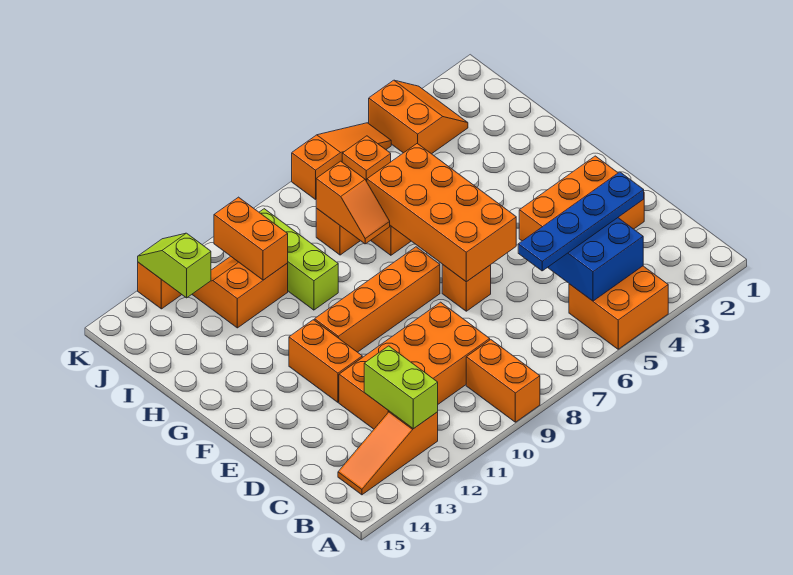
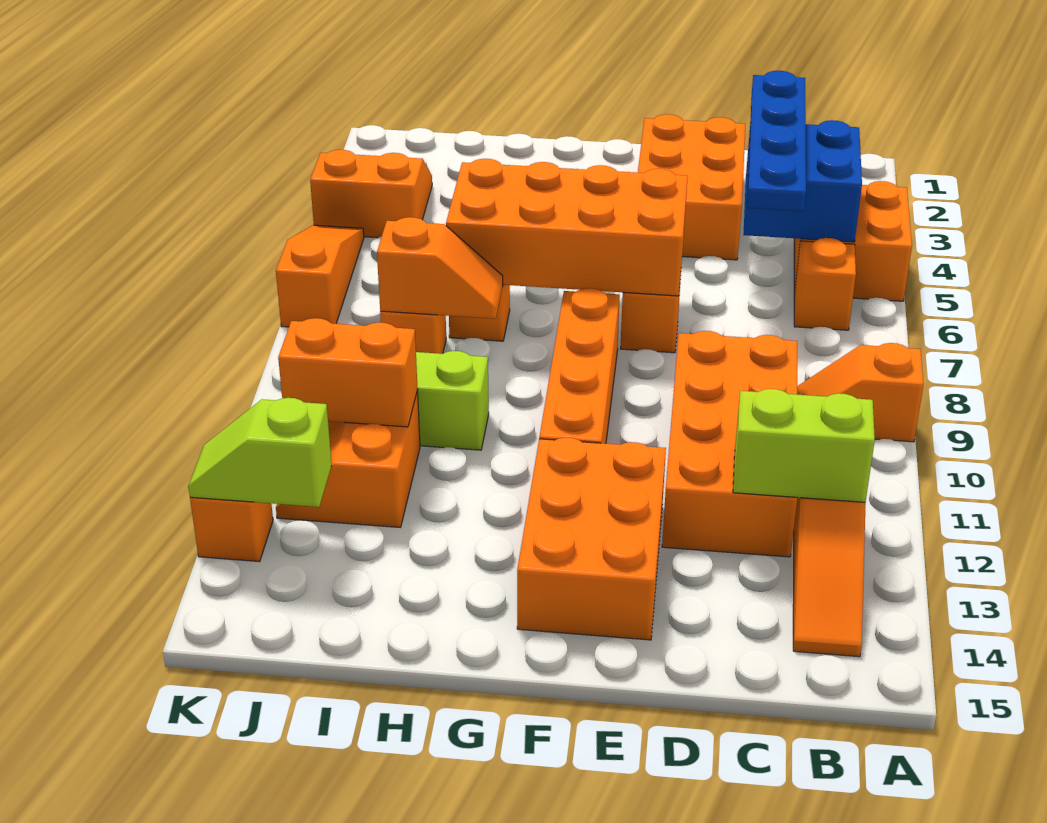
orange brick A9:B9 level 1 -> orange slope A9:B9 level 1 top A
orange brick E12:F12 level 1 -> orange brick E12:F14 level 1
orange brick J6 level 1 -> orange brick B6 level 1

